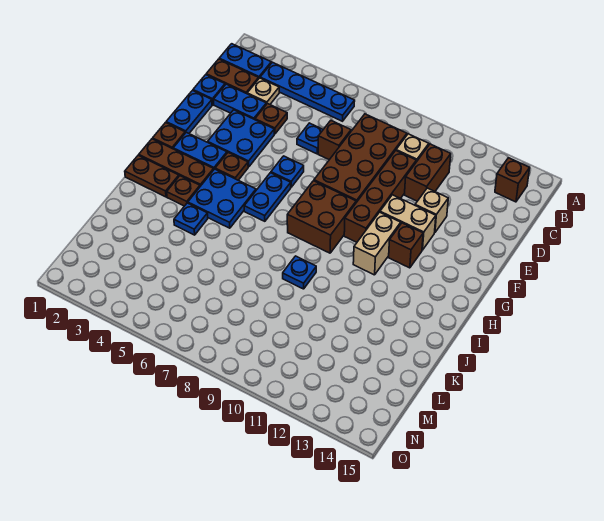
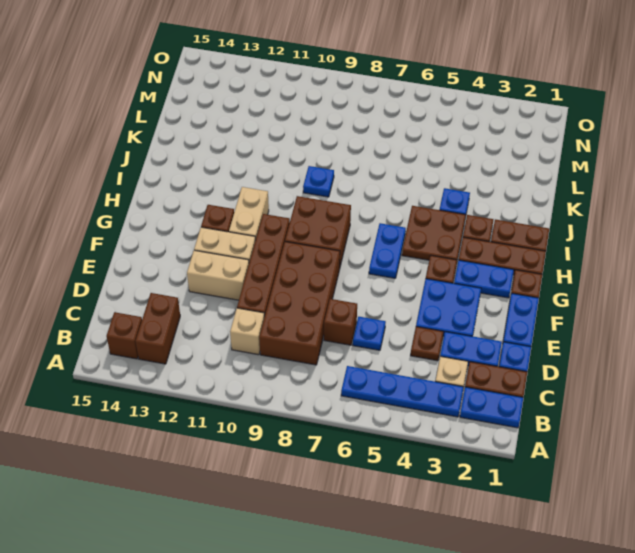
brown brick C11:D11 level 1 -> brown brick B13:C13 level 1
tan brick E12 level 1 -> tan brick E11:E12 level 1
blue plate F6 level 1 -> none
blue plate H4:I5 level 1 -> brown plate H4:I5 level 1

